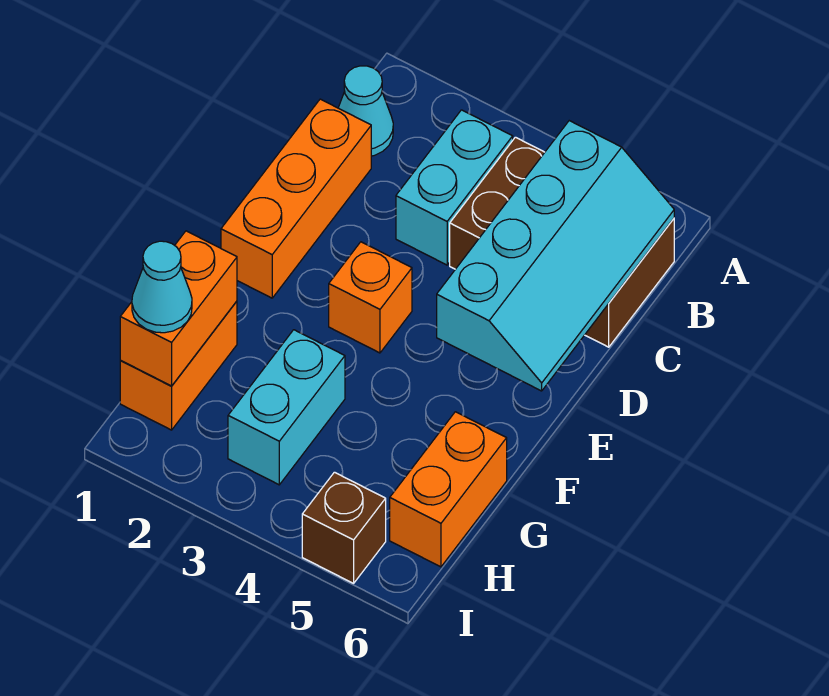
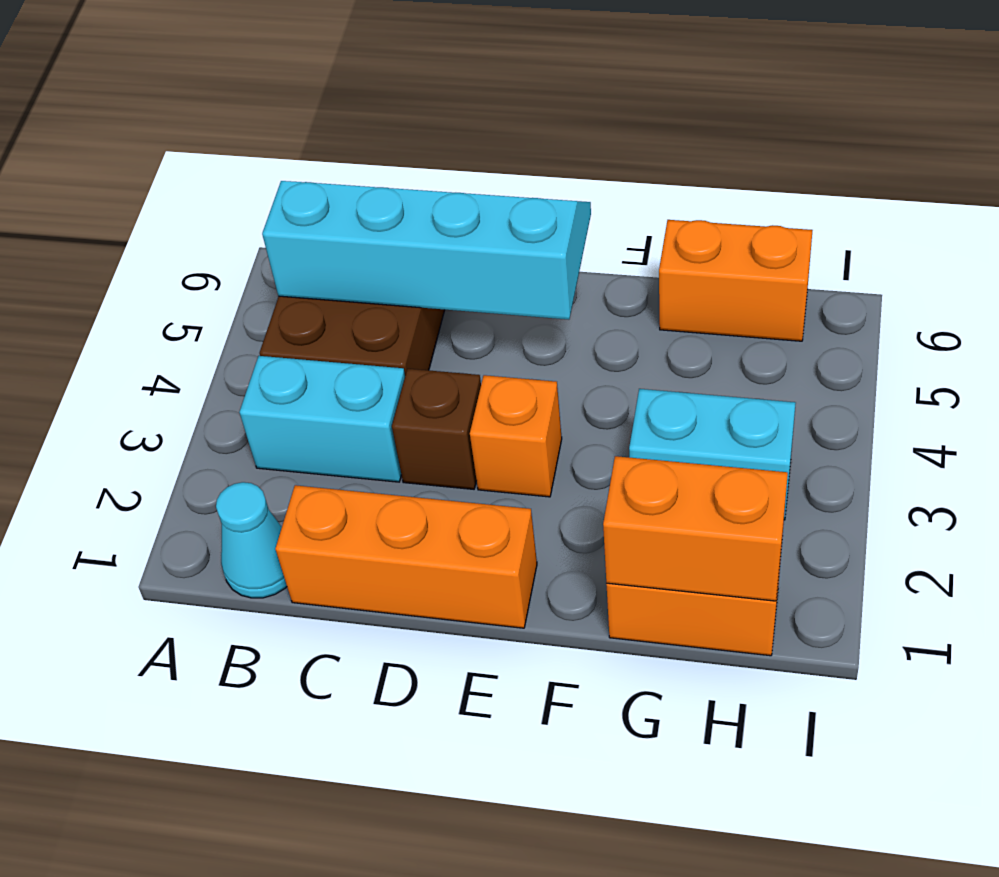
cyan cone H1 level 3 -> none
brown brick I5 level 1 -> brown brick D3 level 1

